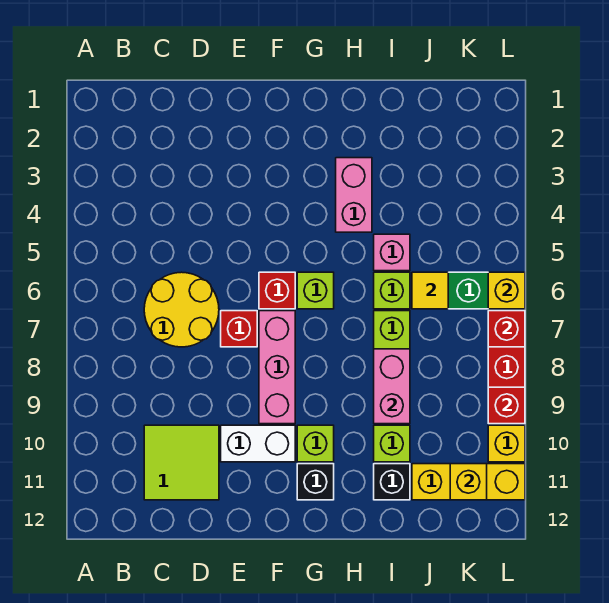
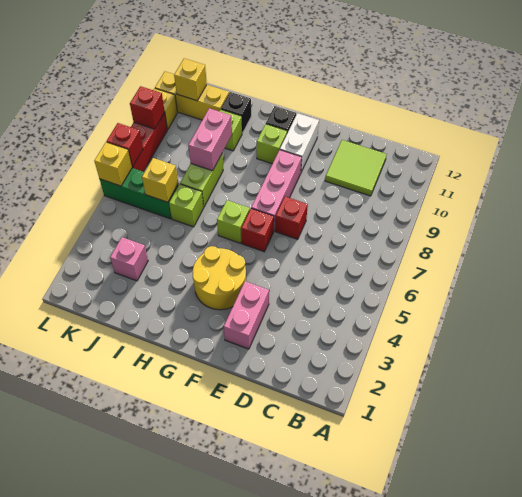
yellow round brick C6:D7 level 1 -> yellow round brick F3:G4 level 1
white brick E10:F10 level 1 -> white brick F10:F11 level 1
pink brick H3:H4 level 1 -> pink brick E2:E3 level 1
pink brick I5 level 1 -> pink brick J3 level 1
yellow tile J6 level 2 -> yellow brick J6 level 2

